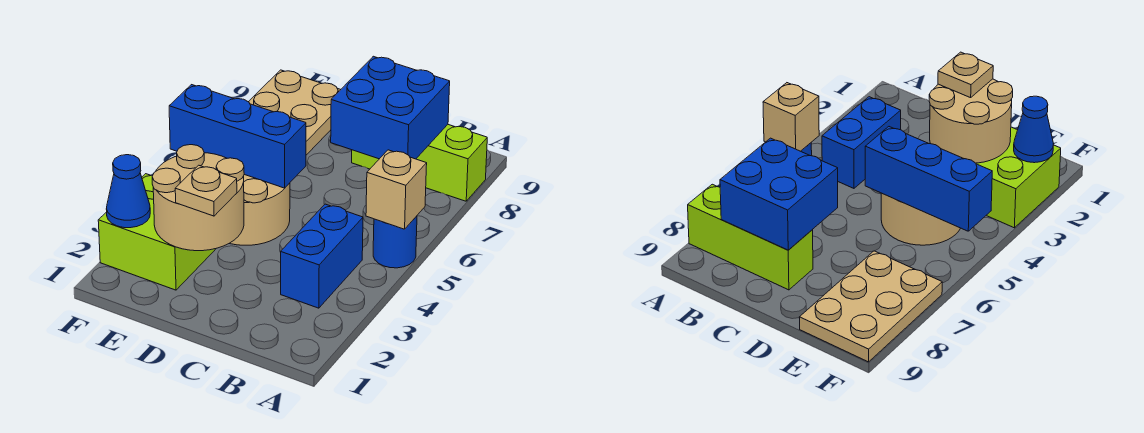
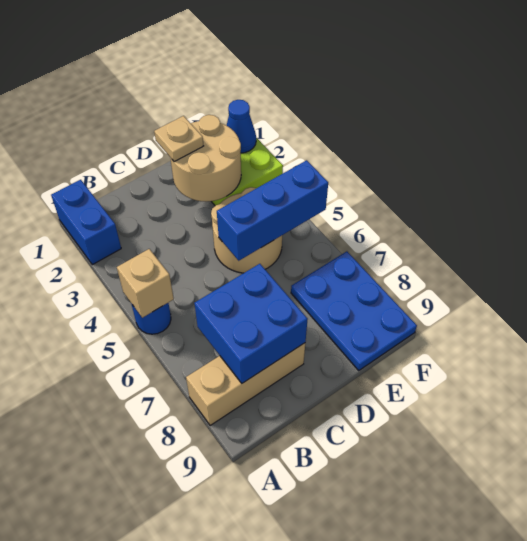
lime brick A8:C8 level 1 -> tan brick A8:C8 level 1
blue brick B3:B4 level 1 -> blue brick A1:A2 level 1
tan plate E7:F9 level 1 -> blue plate E7:F9 level 1

